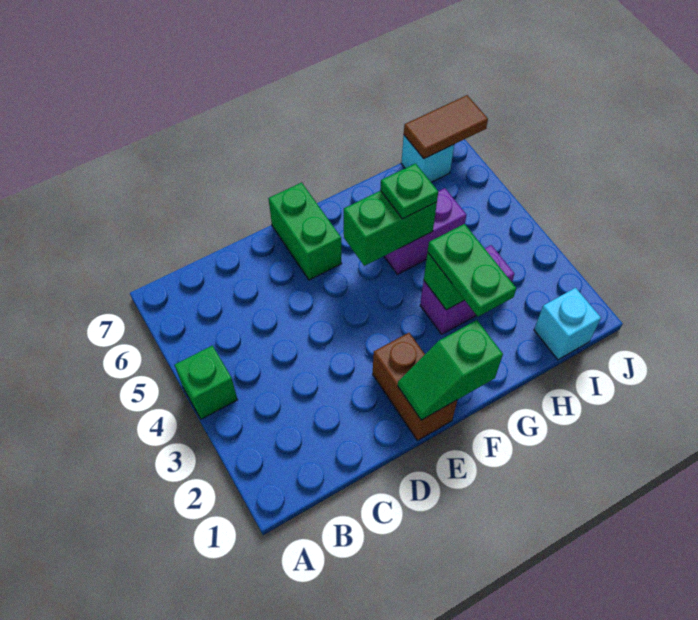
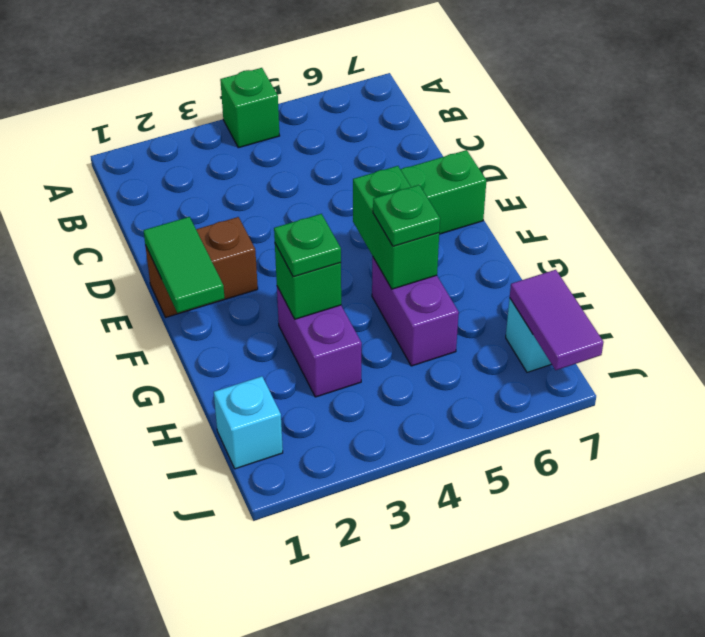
green slope E1:F1 level 2 top F -> green tile E1:F1 level 2
green plate G2:G3 level 3 -> green plate G3 level 3
brown tile I7:J7 level 2 -> purple tile I7:J7 level 2

